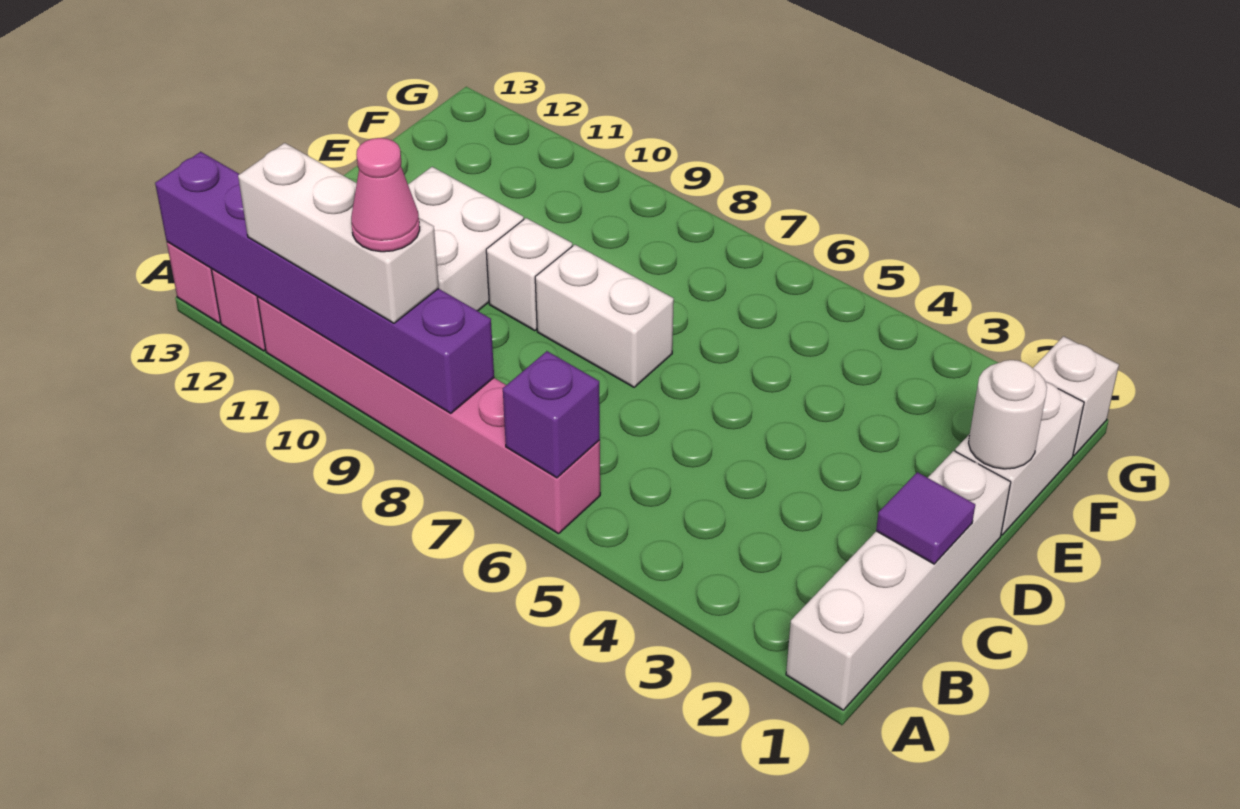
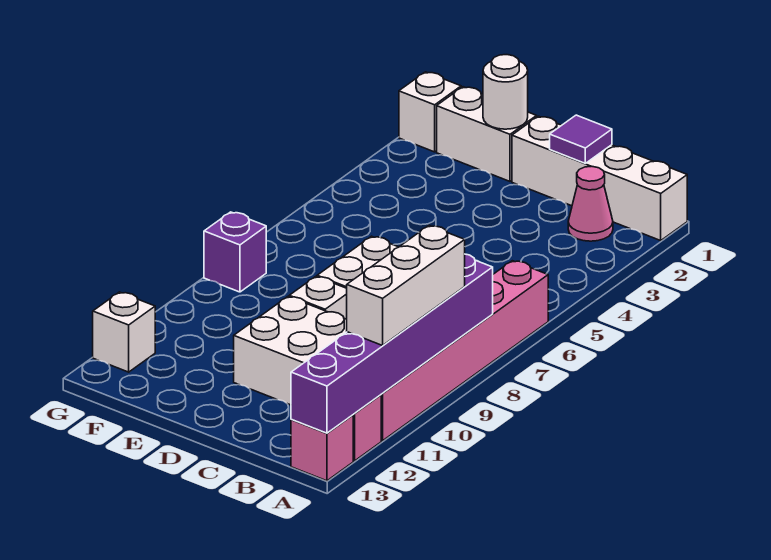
purple brick A6 level 2 -> purple brick G8 level 1
pink cone A9 level 4 -> pink cone B2 level 1
none -> white brick G12 level 1

